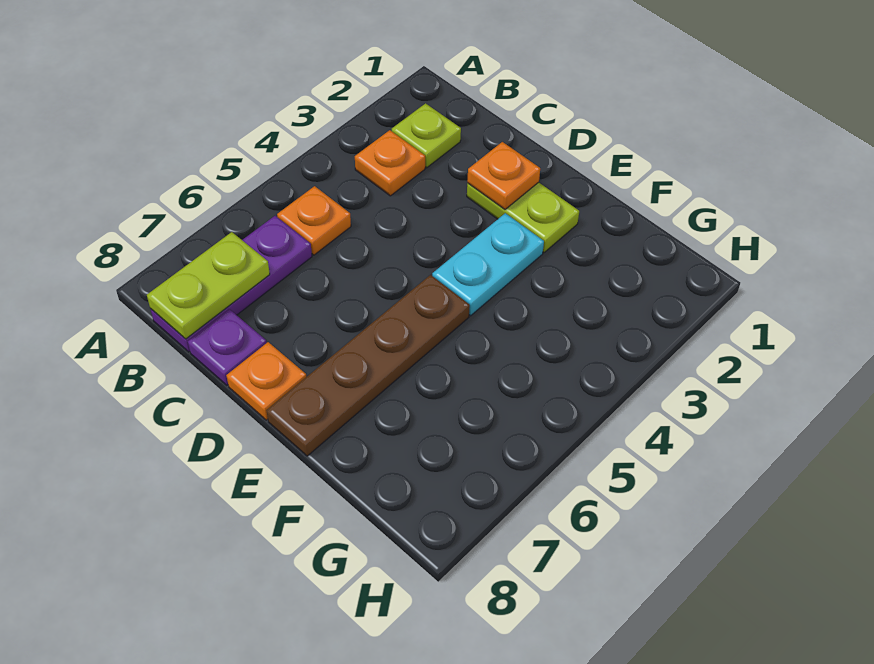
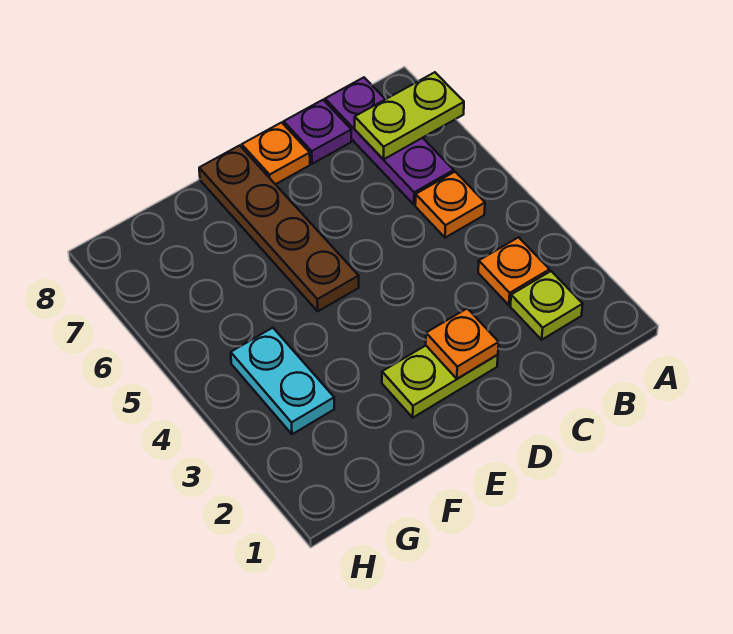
lime plate B7:B8 level 2 -> lime plate A7:B7 level 2
cyan plate E3:E4 level 1 -> cyan plate G3:G4 level 1

